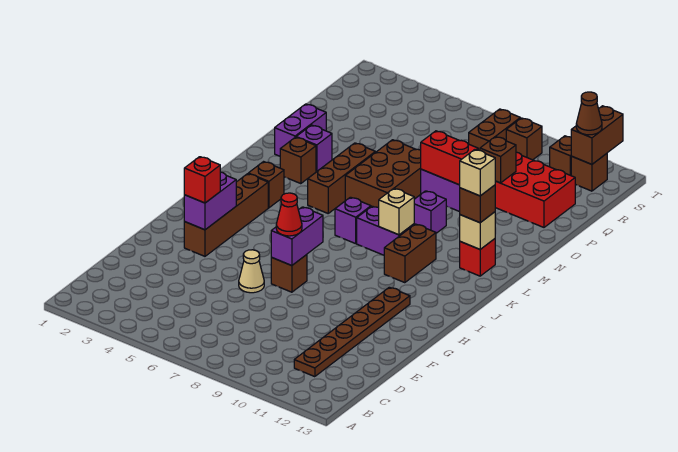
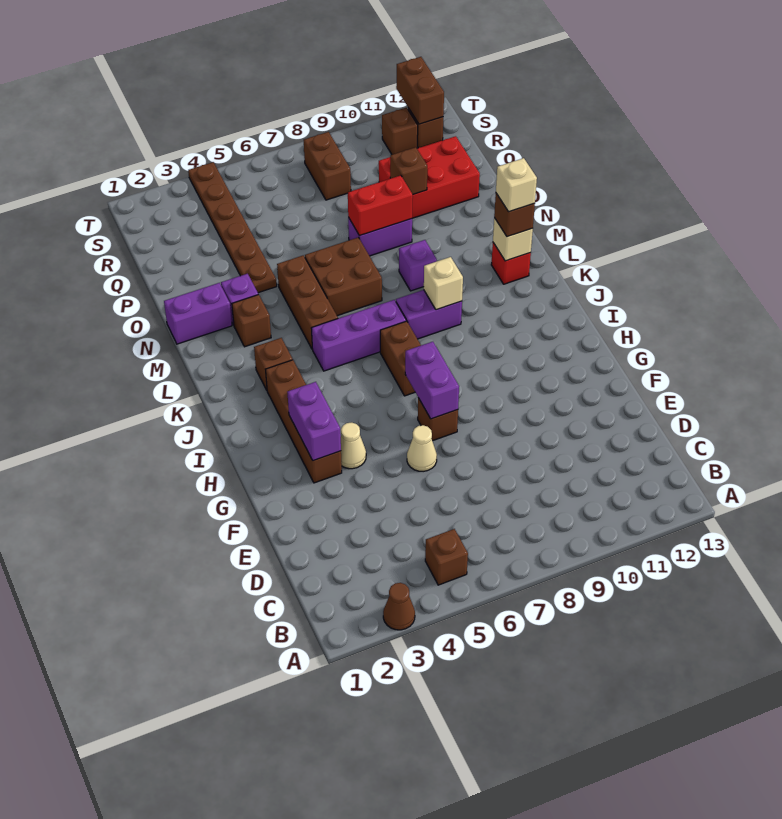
brown plate C11:H11 level 1 -> brown plate O4:T4 level 1
red brick G3 level 3 -> none
none -> tan cone G4 level 1
red cone G7 level 3 -> none
brown brick J10:K10 level 1 -> brown brick I7:J7 level 1
purple brick K7 level 1 -> purple brick K5:K7 level 1
brown brick M6:O7 level 1 -> brown brick M6:N7 level 1
purple brick N2:O2 level 1 -> purple brick N1:N2 level 1
brown brick S9 level 1 -> brown brick B5 level 1
brown cone S12 level 3 -> brown cone A3 level 1

